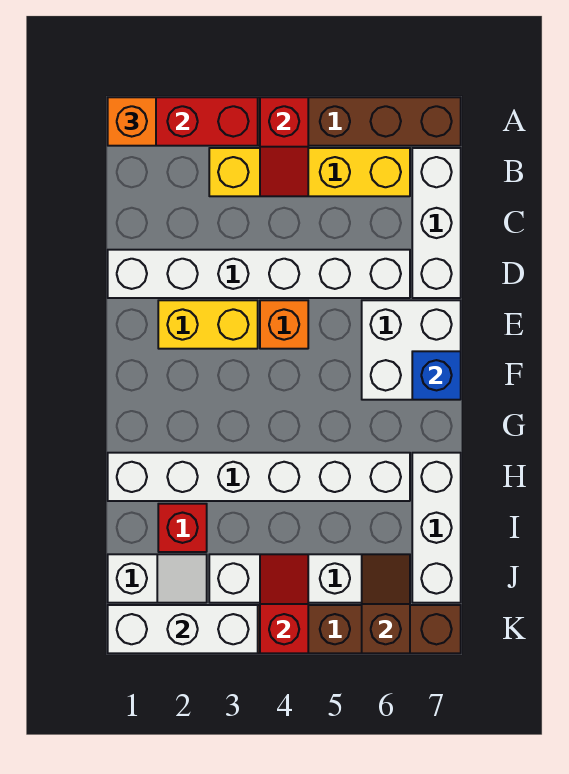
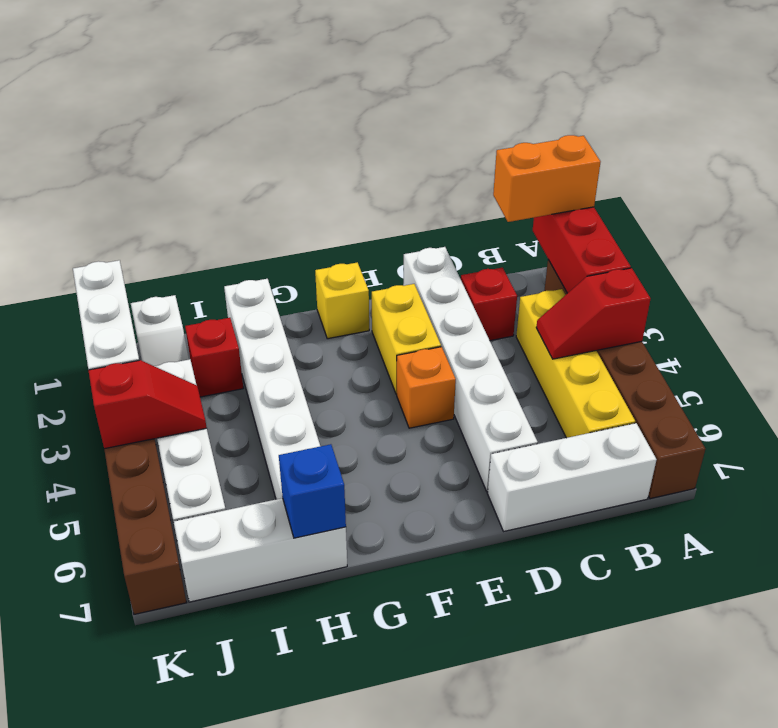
orange brick A1 level 3 -> orange brick A1:B1 level 3
none -> red brick C2 level 1
white brick E6:F7 level 1 -> none
none -> yellow brick F1 level 1
blue brick F7 level 2 -> blue brick H7 level 2
brown slope J6:K6 level 2 top K -> none

